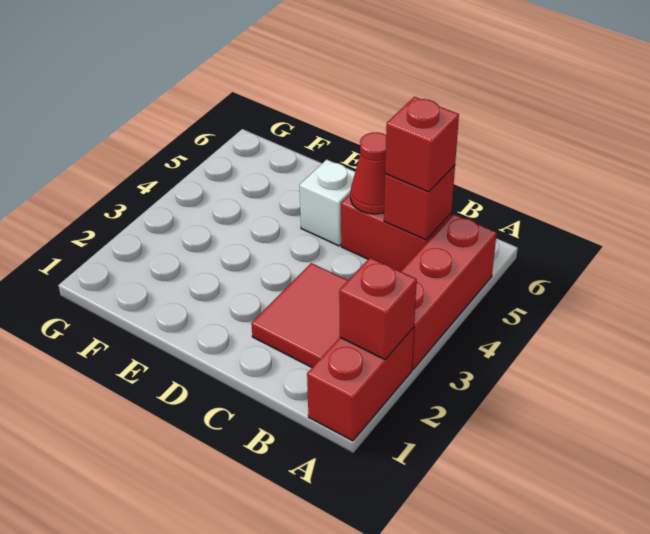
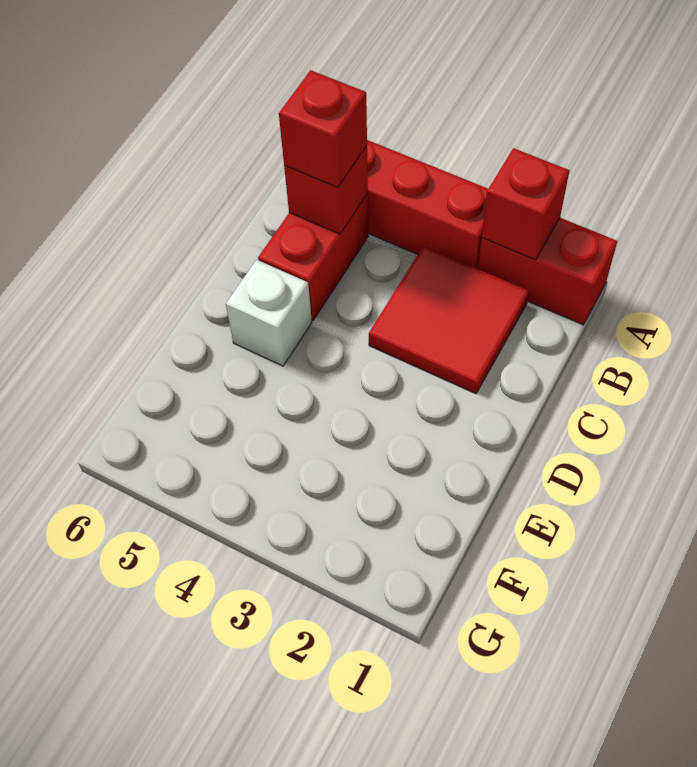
red cone C5 level 2 -> none

